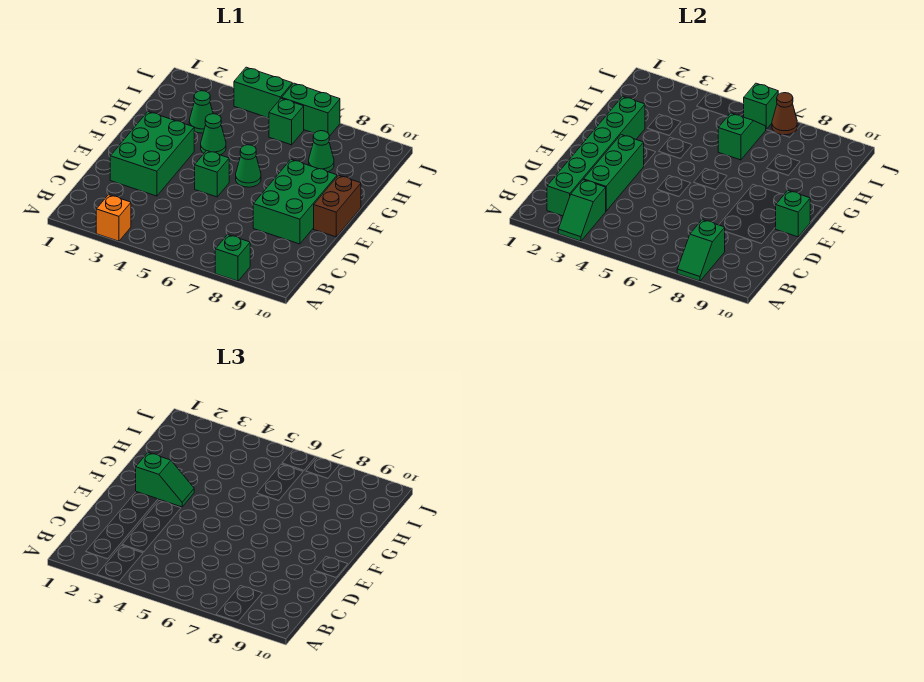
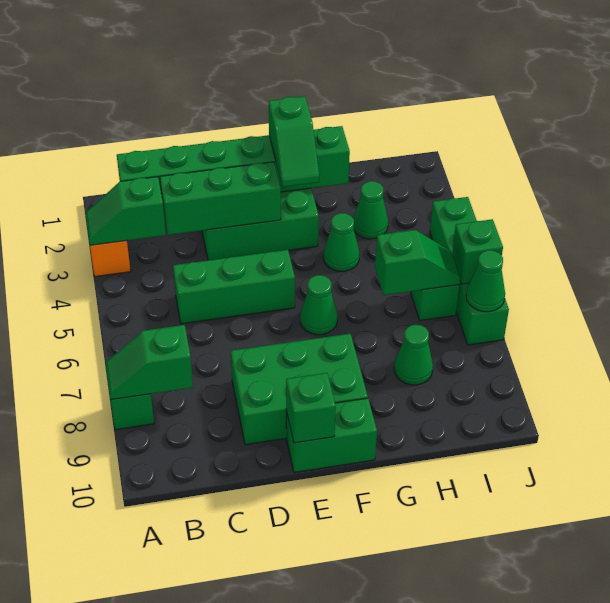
green brick E5 level 1 -> green brick C5:E5 level 1
brown brick E10:F10 level 1 -> green brick E10:F10 level 1
brown cone J7 level 2 -> green cone J7 level 2

